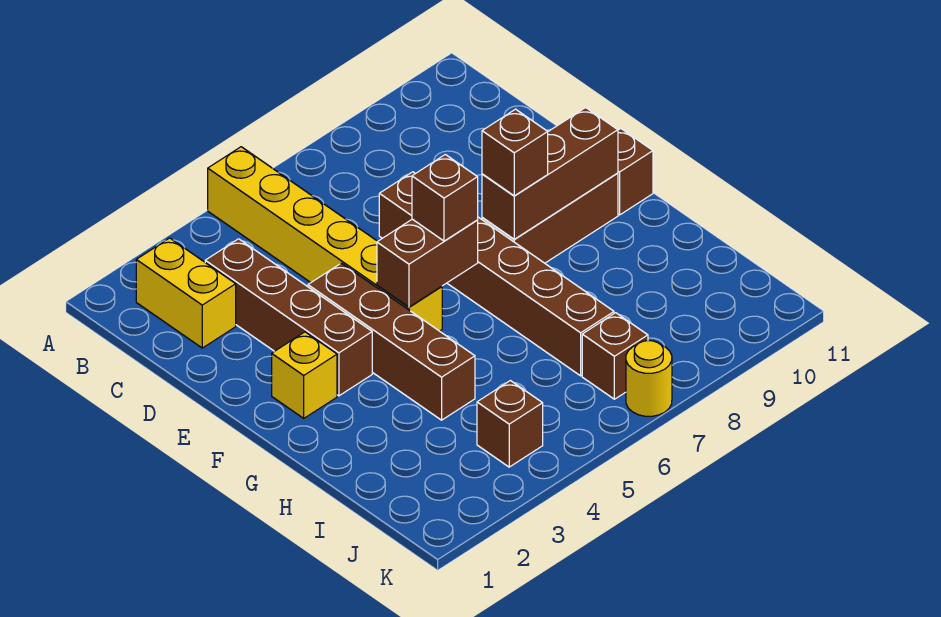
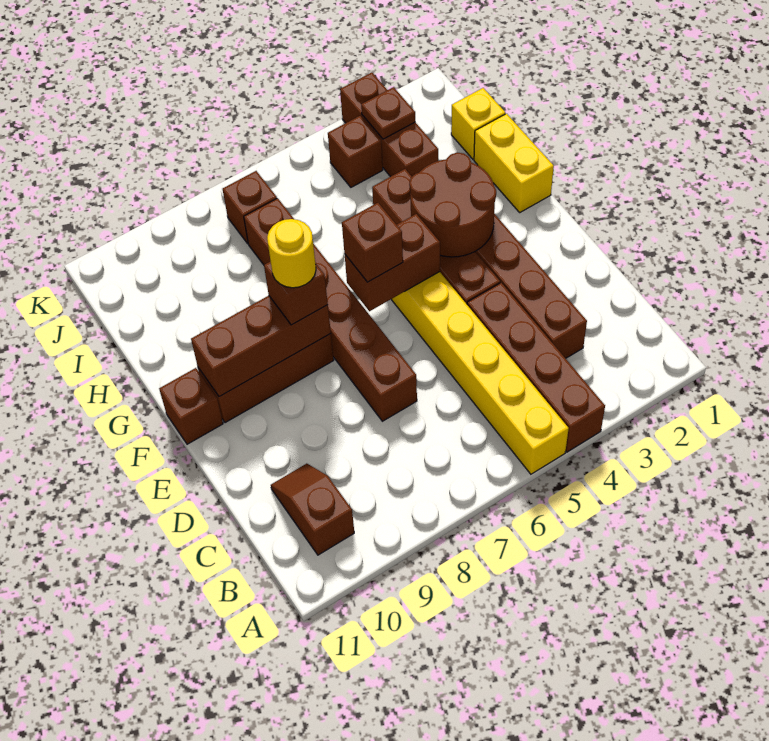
none -> brown brick A4:D4 level 1
yellow brick B2:C2 level 1 -> yellow brick G1:H1 level 1
none -> brown slope B10:C10 level 1 top B
yellow brick F2 level 1 -> yellow brick I1 level 1
none -> brown round brick F3:G4 level 2
none -> brown brick I3:K3 level 1
none -> brown plate J3 level 2
yellow round brick K7 level 1 -> yellow round brick F8 level 4

